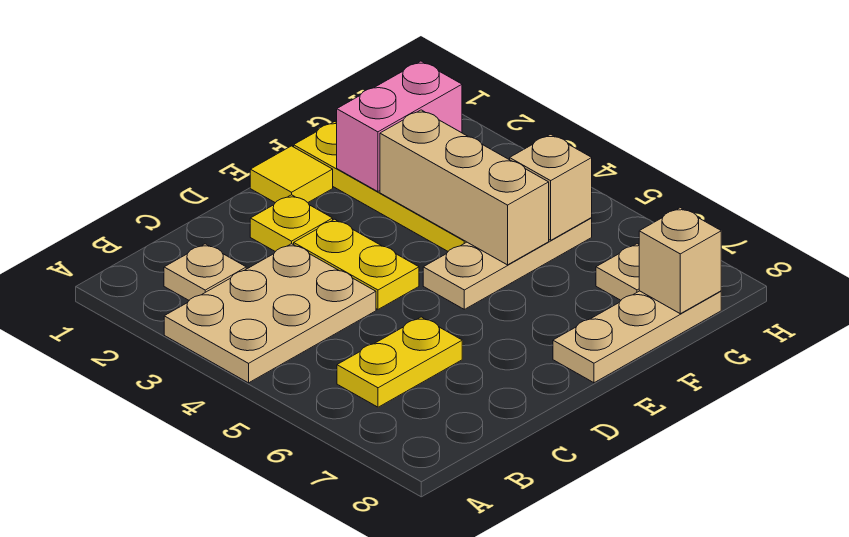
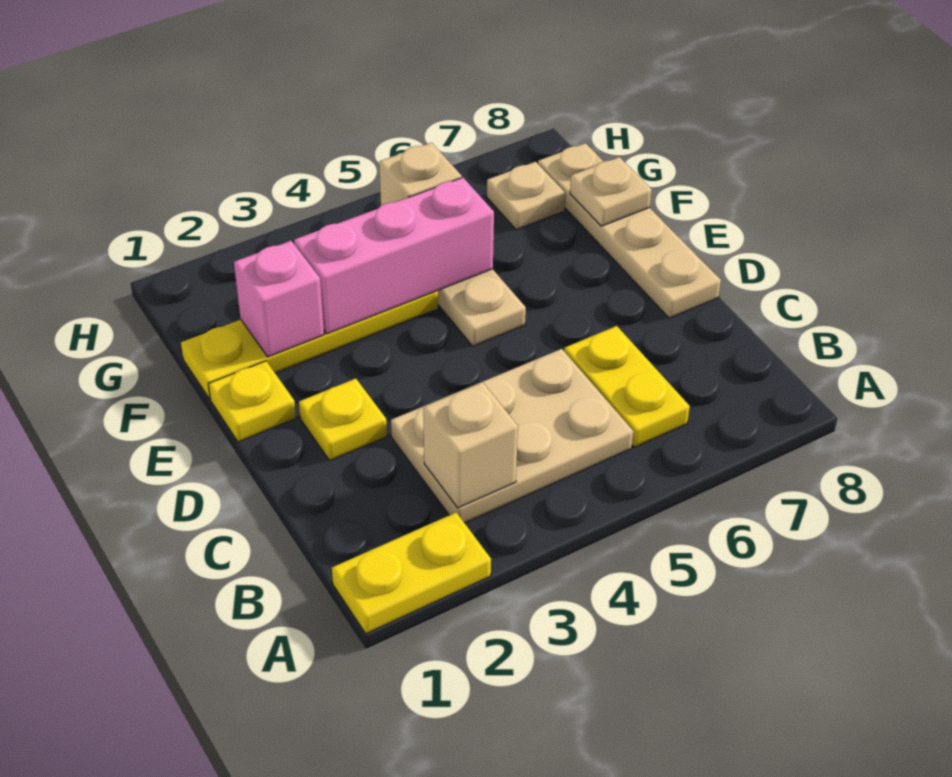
tan plate A3:C4 level 1 -> tan plate B3:C5 level 1
tan plate B2 level 1 -> tan plate F8 level 2
yellow plate D3:D4 level 1 -> yellow plate A1:A2 level 1
yellow tile E1 level 1 -> yellow plate E1 level 1
tan plate E8:G8 level 1 -> tan plate D8:G8 level 1
pink brick F2:G2 level 2 -> pink brick F2 level 2
tan brick F3:F5 level 2 -> pink brick F3:F5 level 2
tan brick G8 level 2 -> tan brick B3 level 2

